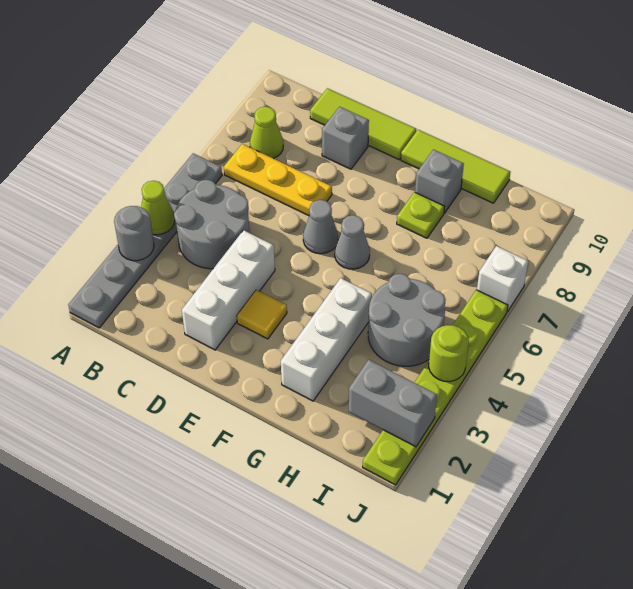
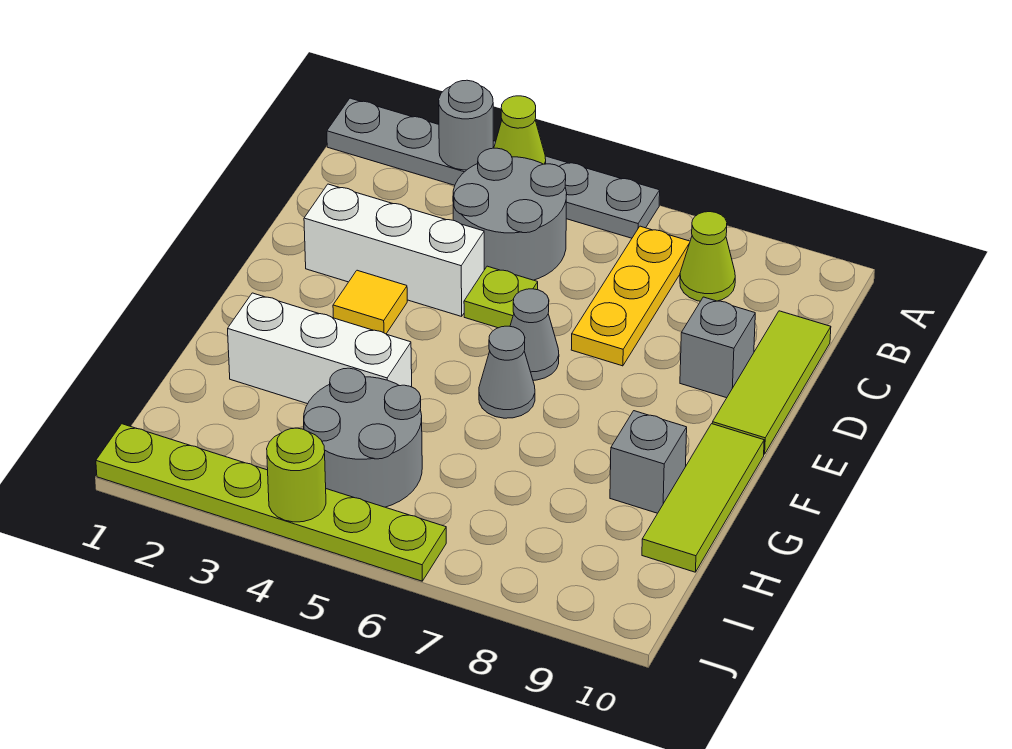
lime plate G8 level 1 -> lime plate D5 level 1
grey brick I2:J2 level 2 -> none
white brick J7 level 1 -> none

